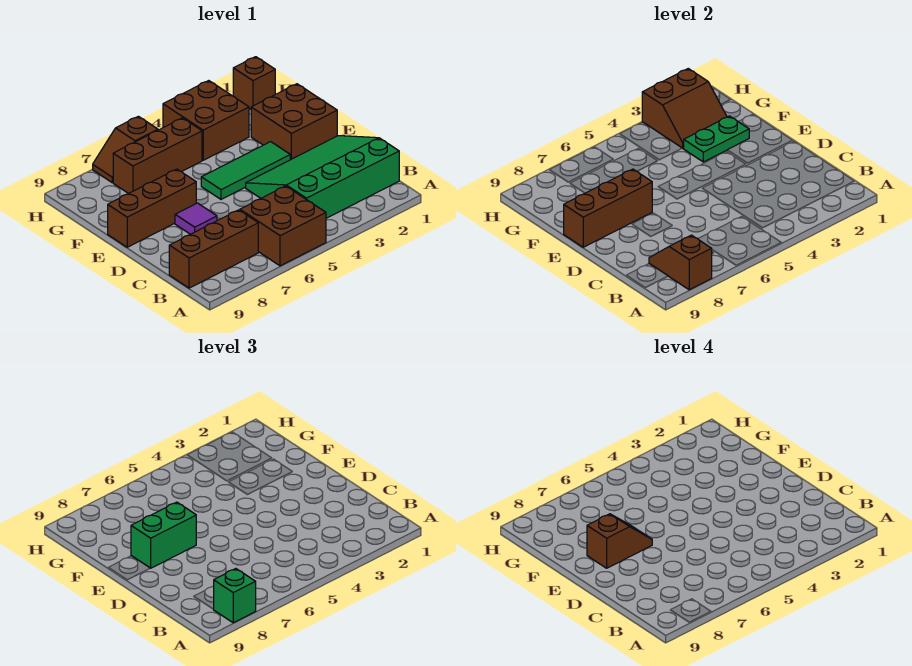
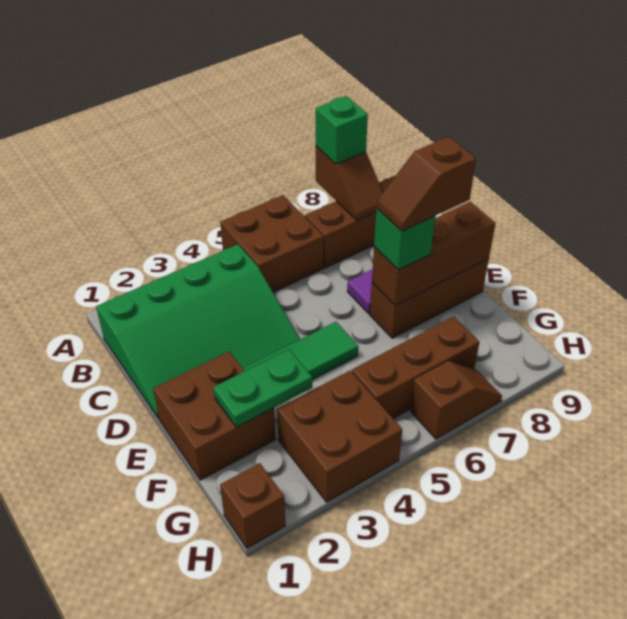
green brick E7:E8 level 3 -> green brick E7 level 3
brown slope G2:H3 level 2 top H -> none

